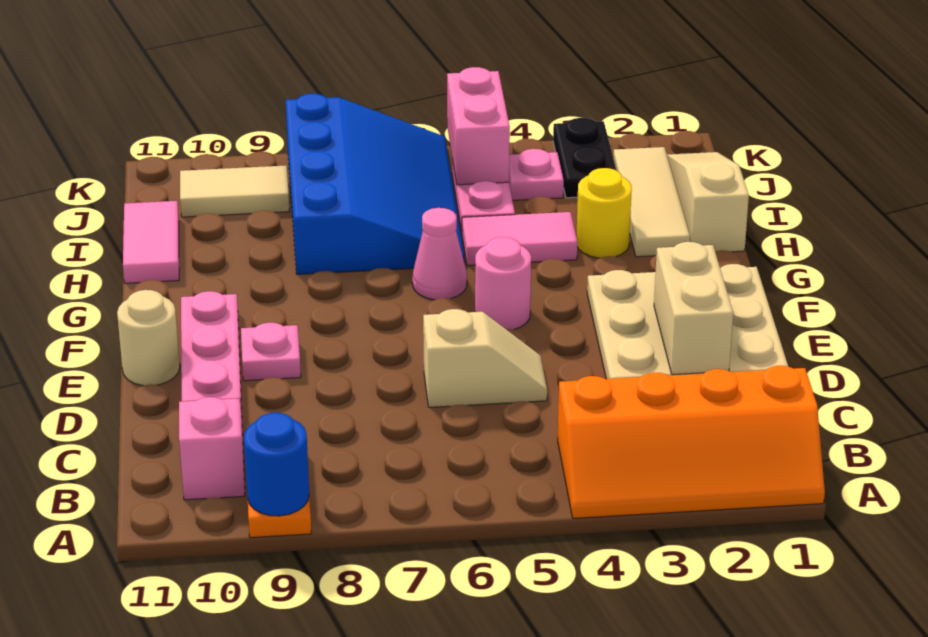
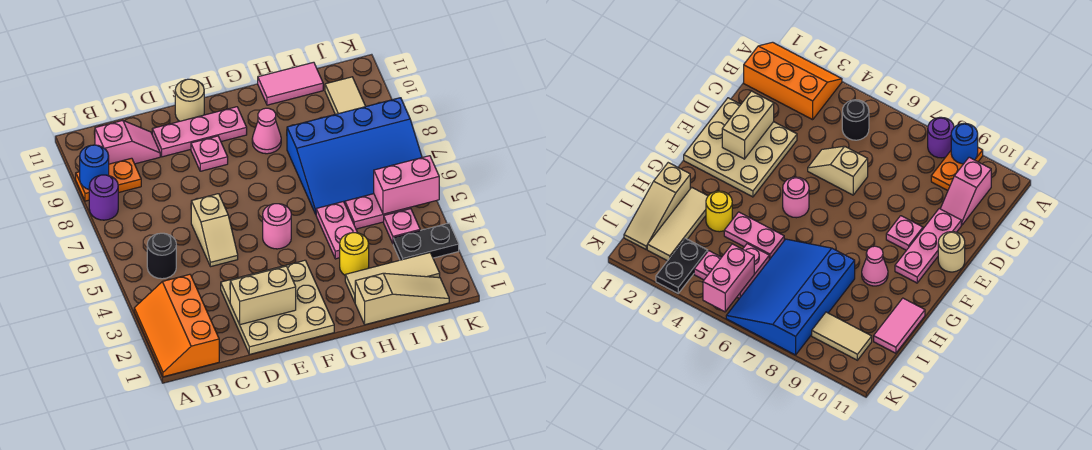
orange slope A1:B4 level 1 top B -> orange slope A1:B3 level 1 top B
none -> purple round brick A8 level 1
none -> black round brick B5 level 1
pink cone G6 level 1 -> pink cone G9 level 1
pink tile H4:H5 level 1 -> pink plate H4:H5 level 1

